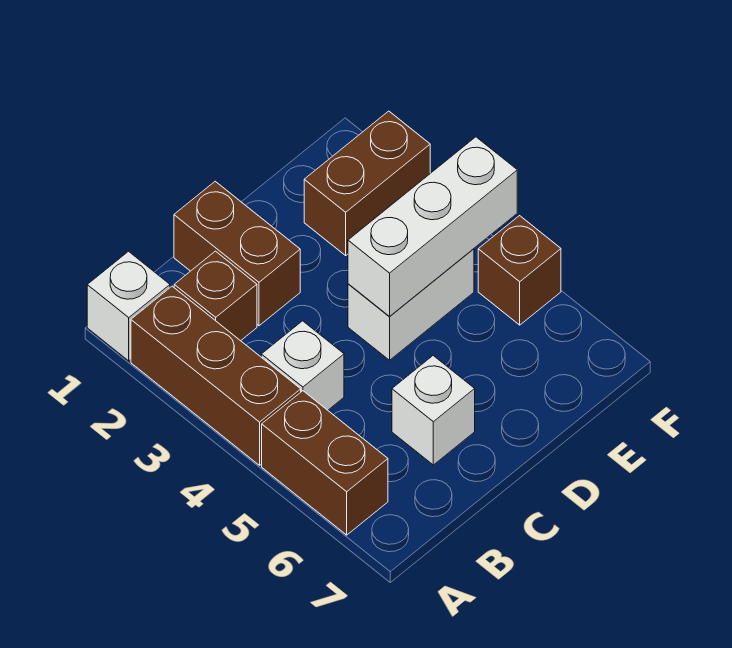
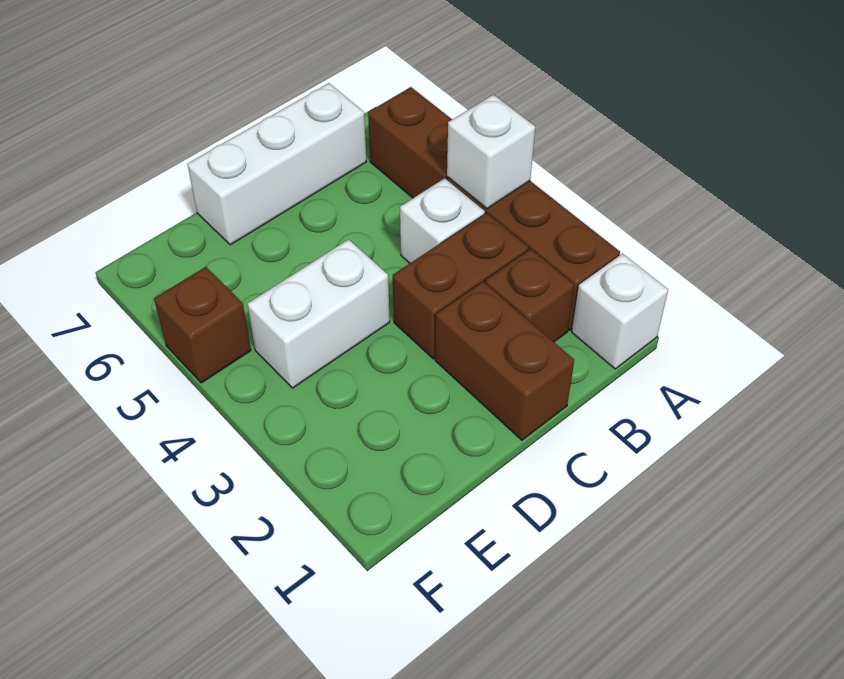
white brick C6 level 1 -> white brick A4 level 2
white brick D4:F4 level 2 -> white brick B7:D7 level 1
brown brick E2:F2 level 1 -> brown brick B3:C3 level 1

